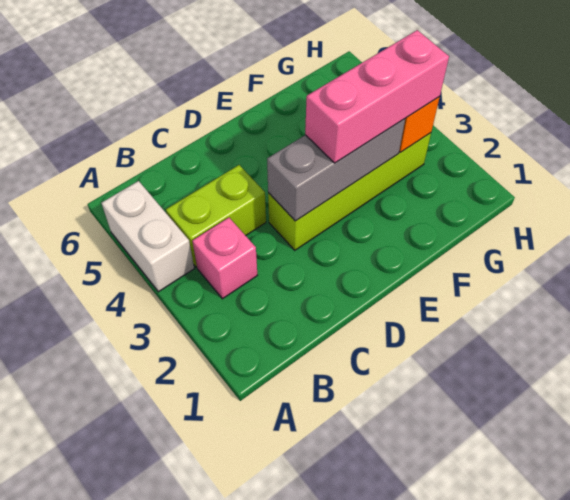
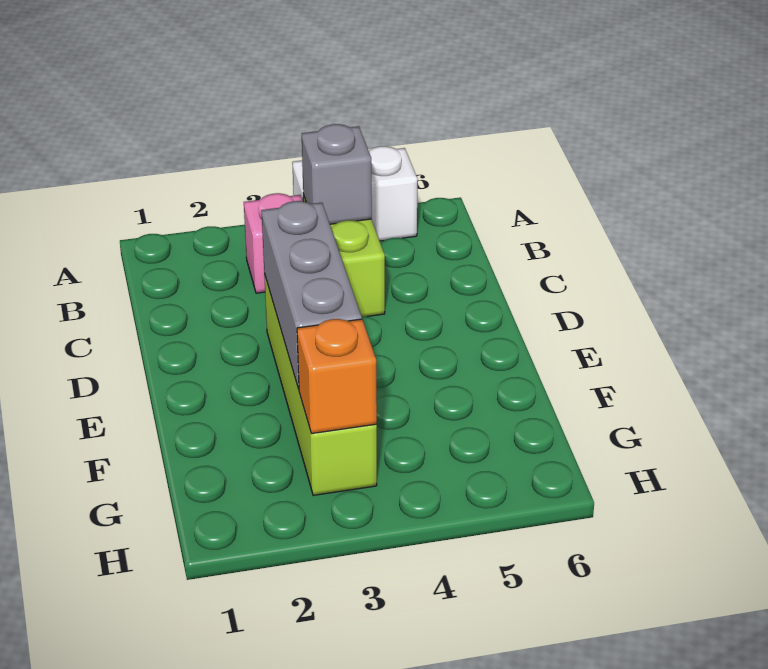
none -> grey brick B4 level 2
pink brick E3:G3 level 3 -> none

